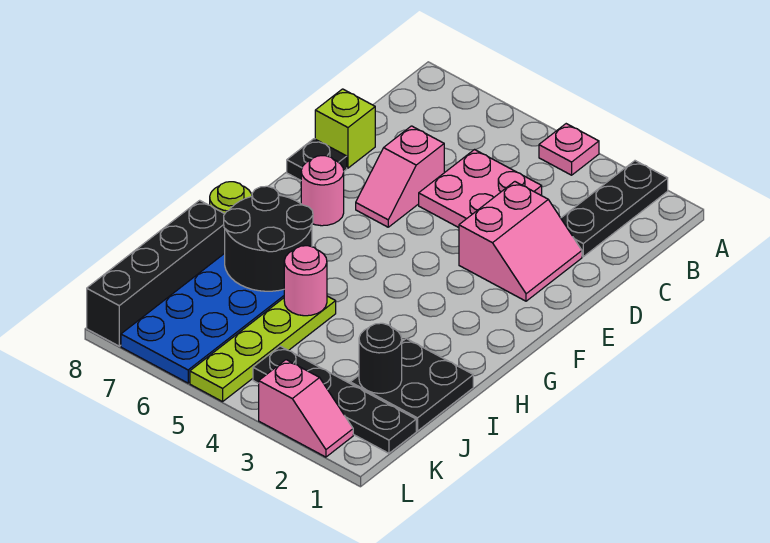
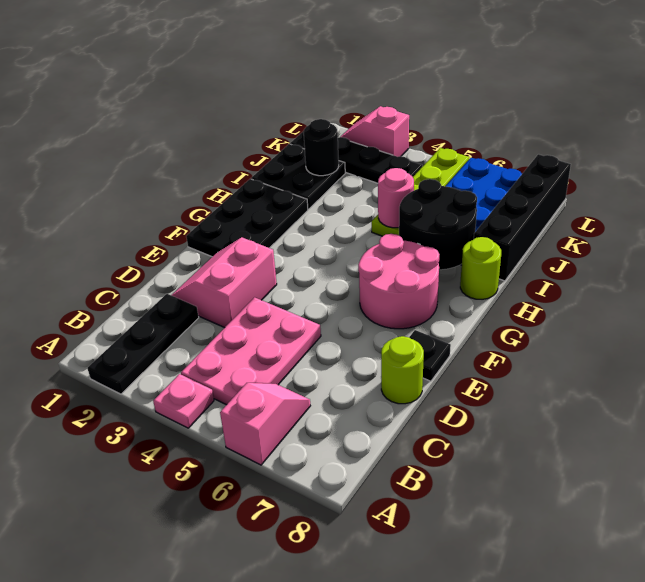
pink plate C4:D5 level 1 -> pink plate B4:D5 level 1
pink slope D6:E6 level 1 top D -> pink slope A6:B6 level 1 top A
lime brick D8 level 1 -> lime round brick D8 level 1
none -> black plate F1:H2 level 1
pink round brick F7 level 1 -> pink round brick F6:G7 level 1

